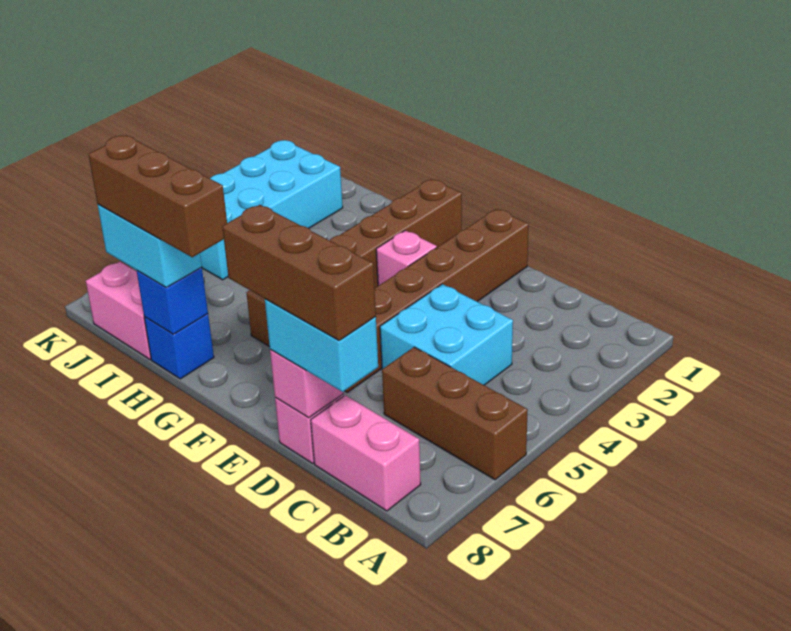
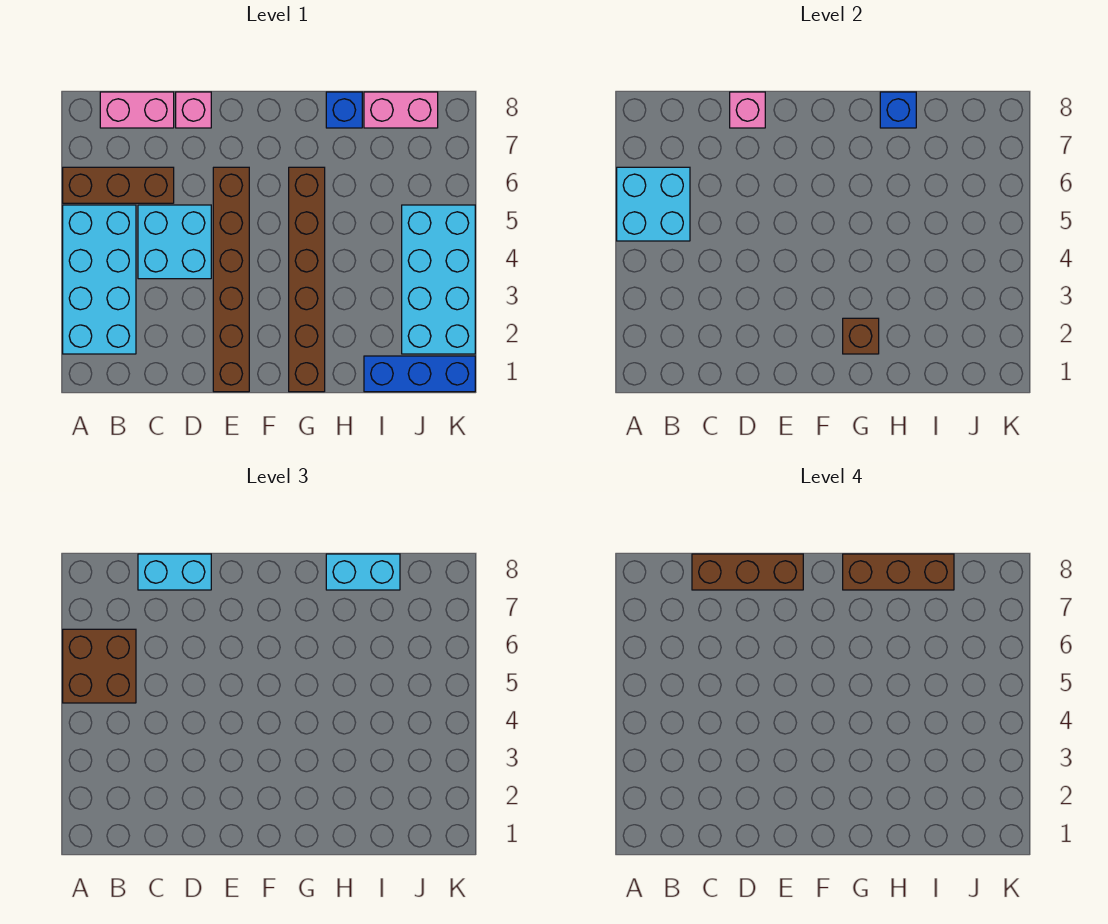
none -> cyan brick A2:B5 level 1
none -> cyan brick A5:B6 level 2
none -> brown brick A5:B6 level 3
pink brick F3 level 1 -> none
none -> brown brick G2 level 2
none -> blue brick I1:K1 level 1

